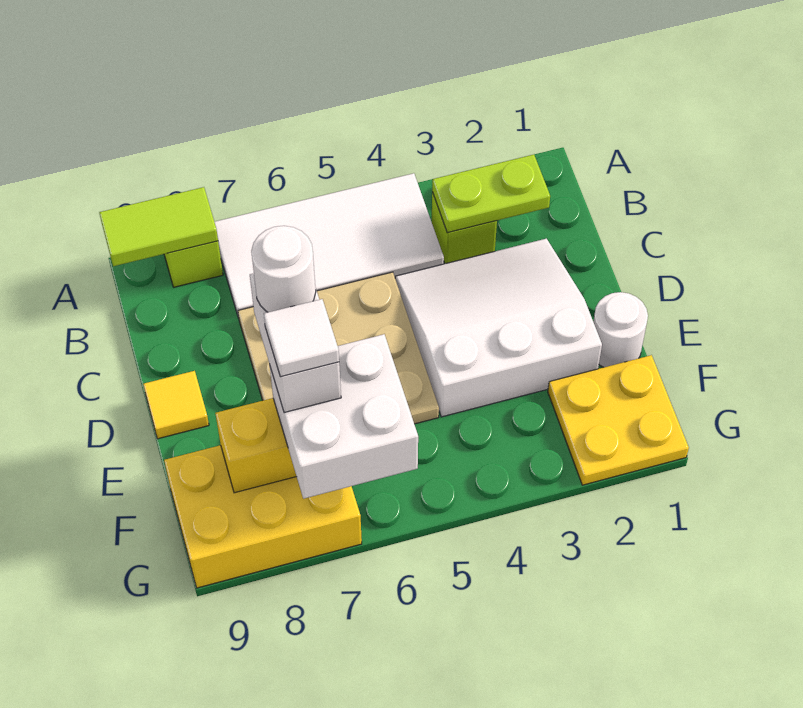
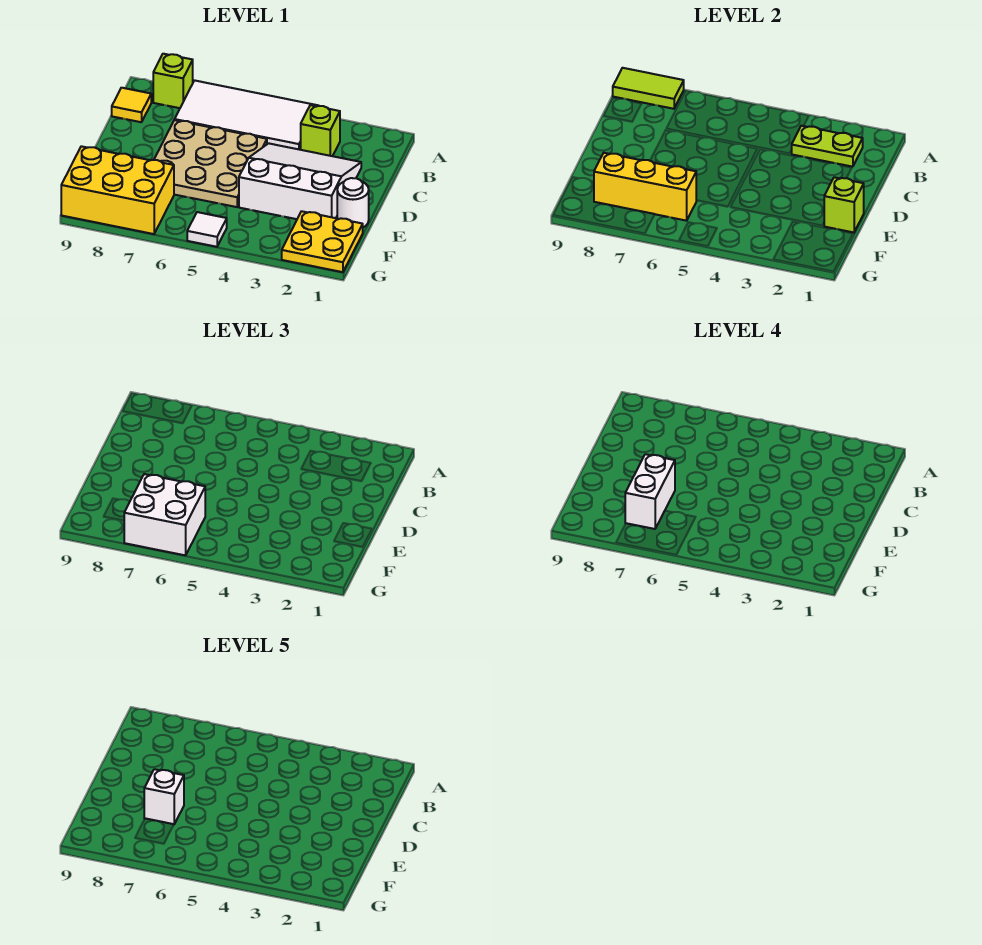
yellow tile D9 level 1 -> yellow tile B9 level 1
none -> lime brick E1 level 2
white round brick E7 level 5 -> white brick E7 level 5
white tile F7 level 5 -> white tile G5 level 1

